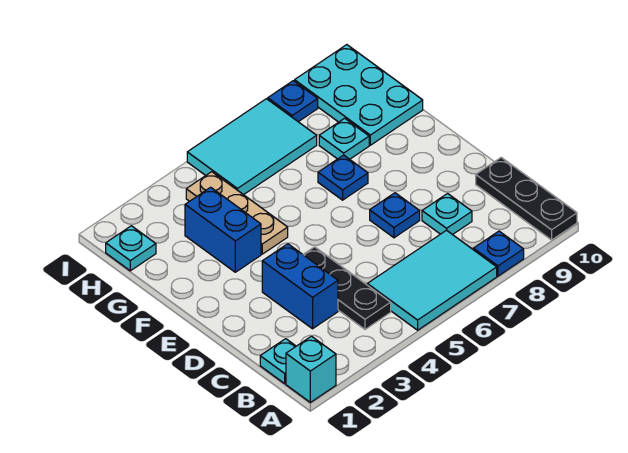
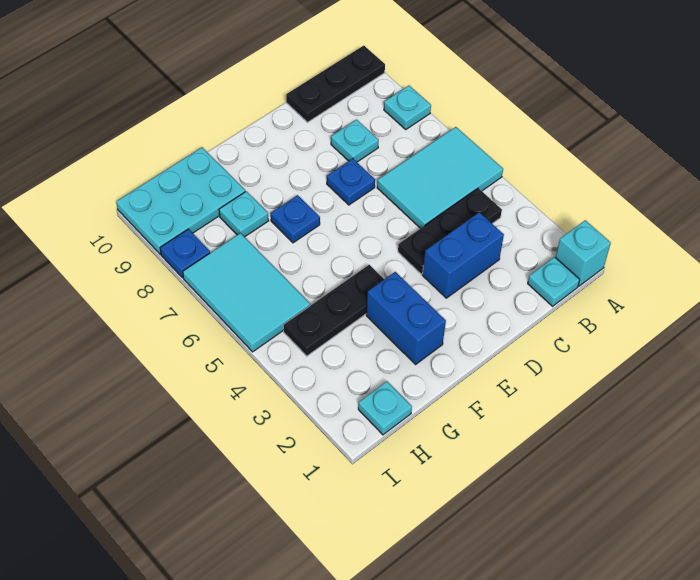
cyan tile A5:B7 level 1 -> cyan tile A5:C6 level 1
blue plate A8 level 1 -> cyan plate A8 level 1
blue brick F3:G3 level 1 -> blue brick F2:F3 level 1
tan plate F4:H4 level 1 -> black plate F4:H4 level 1

